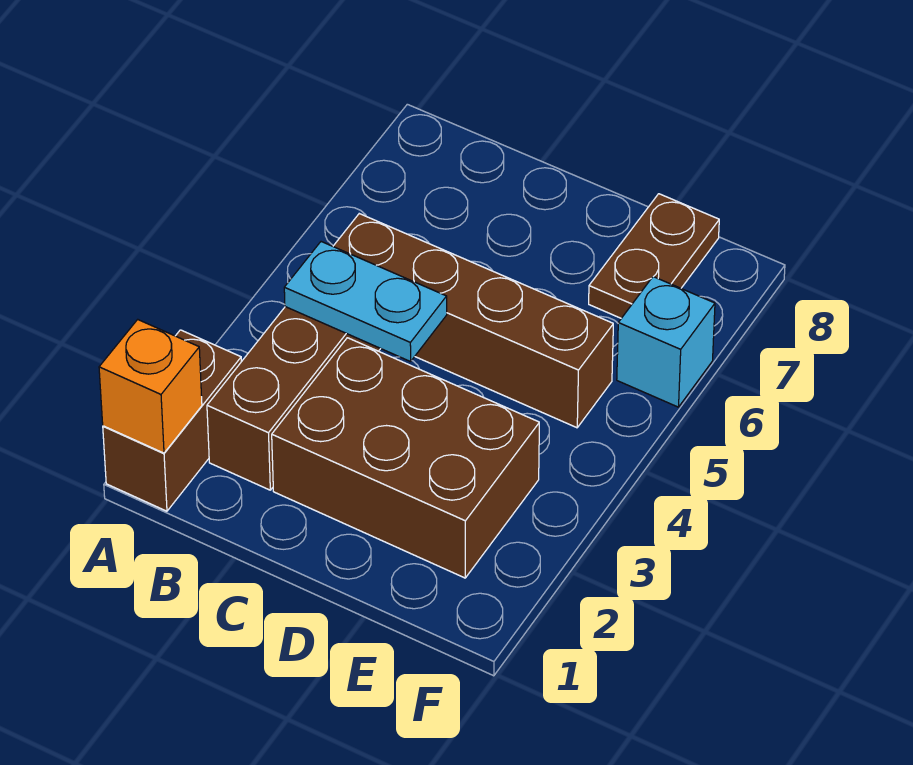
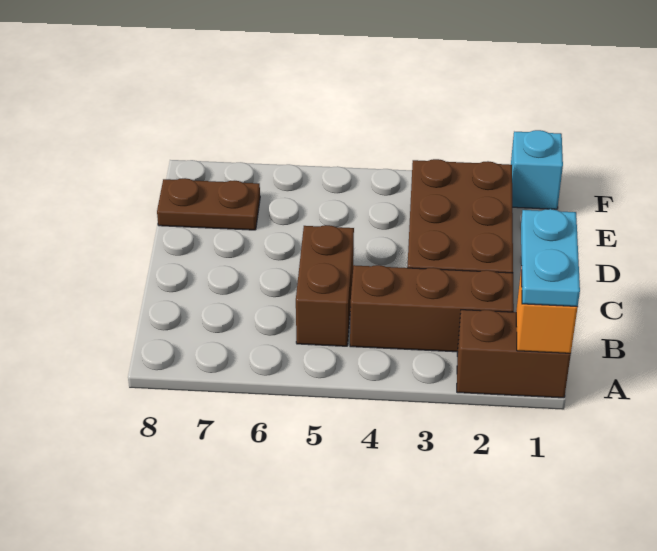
cyan plate B4:C4 level 2 -> cyan plate A1:B1 level 3
brown brick B5:E5 level 1 -> brown brick B5:C5 level 1
cyan brick F6 level 1 -> cyan brick F1 level 1

